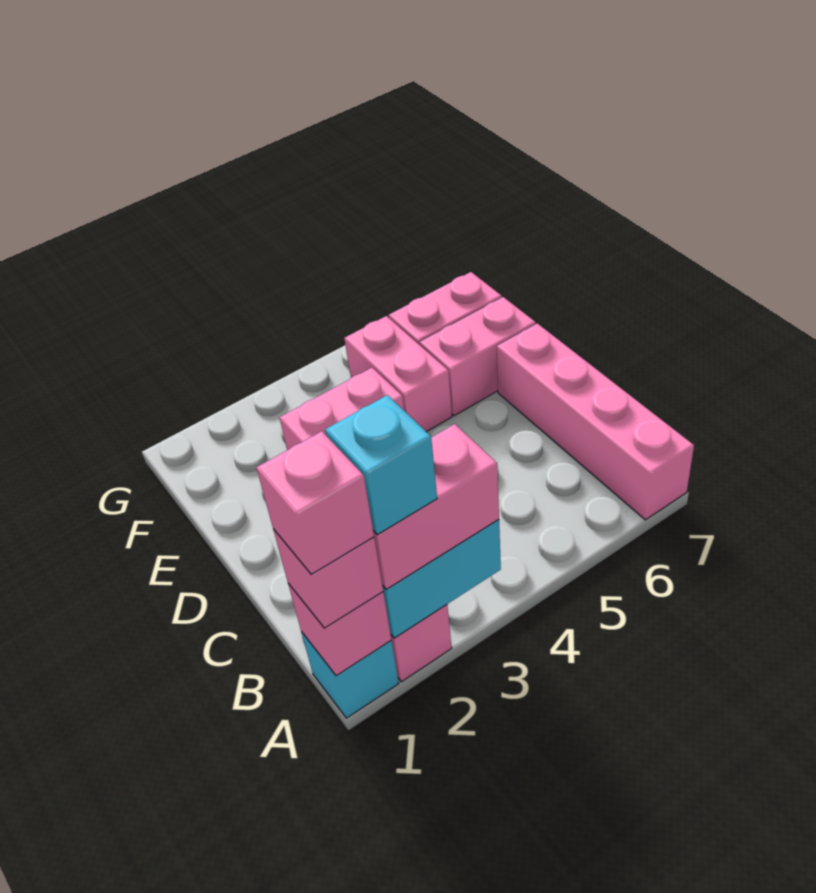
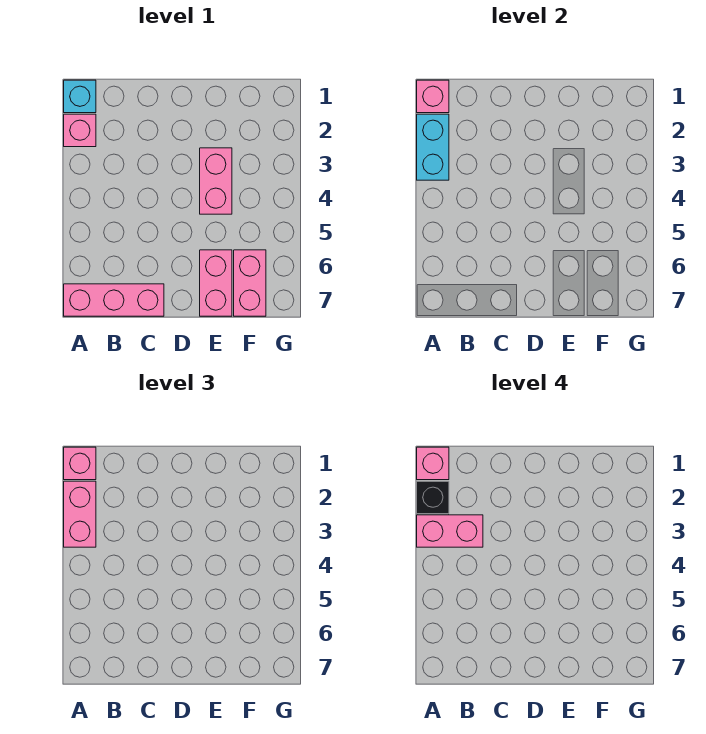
cyan brick A2 level 4 -> black brick A2 level 4
pink brick A7:D7 level 1 -> pink brick A7:C7 level 1
pink brick E5:F5 level 1 -> pink brick A3:B3 level 4

